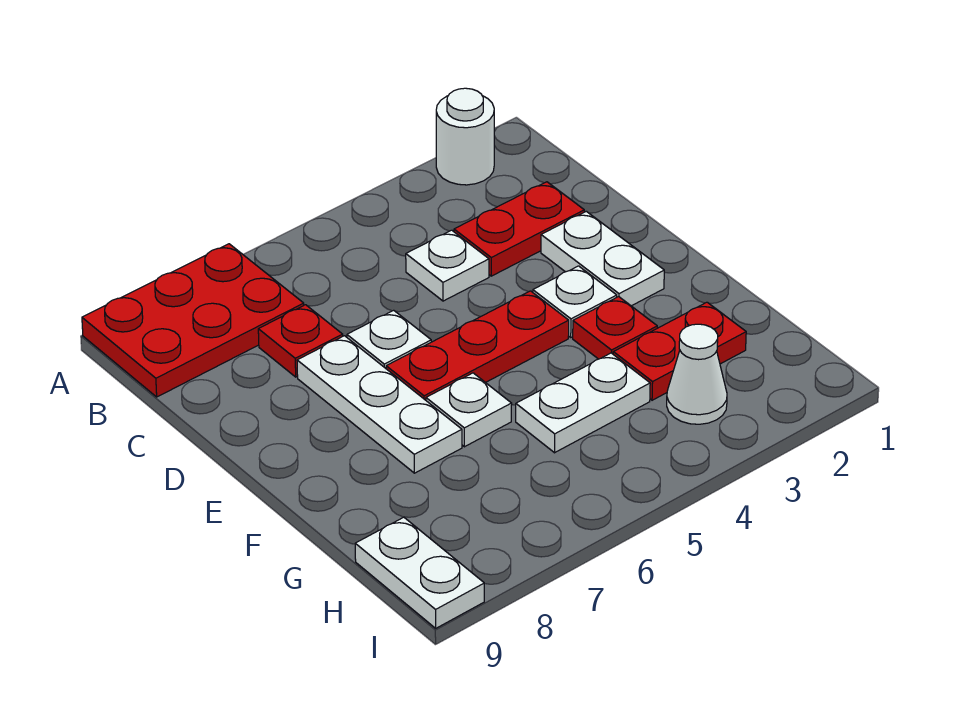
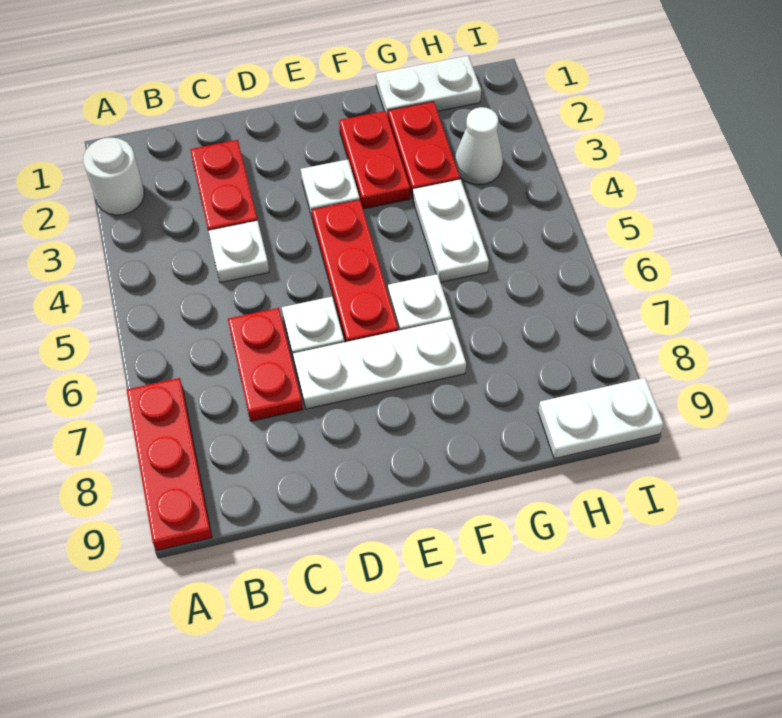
red plate A7:B9 level 1 -> red plate A7:A9 level 1
red plate C7 level 1 -> red plate C6:C7 level 1
white plate D2:E2 level 1 -> white plate G1:H1 level 1
red plate F3 level 1 -> red plate F2:F3 level 1

